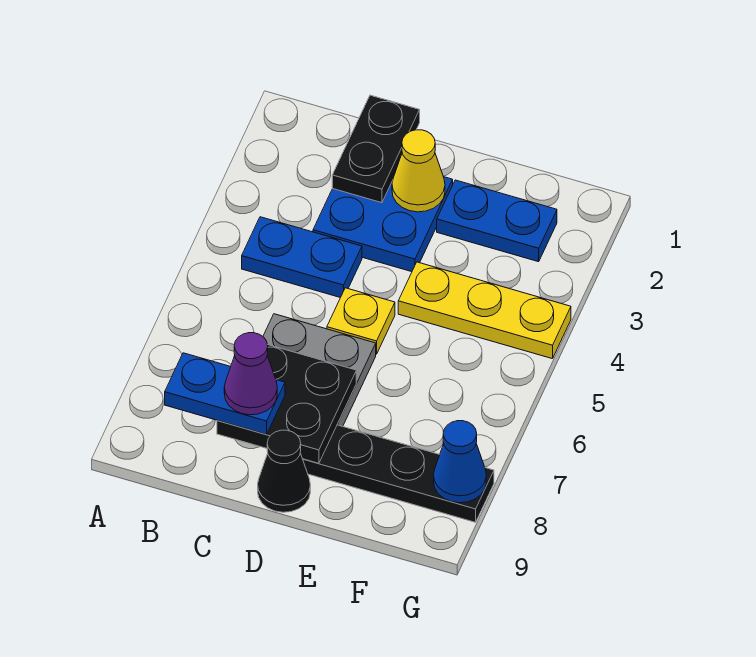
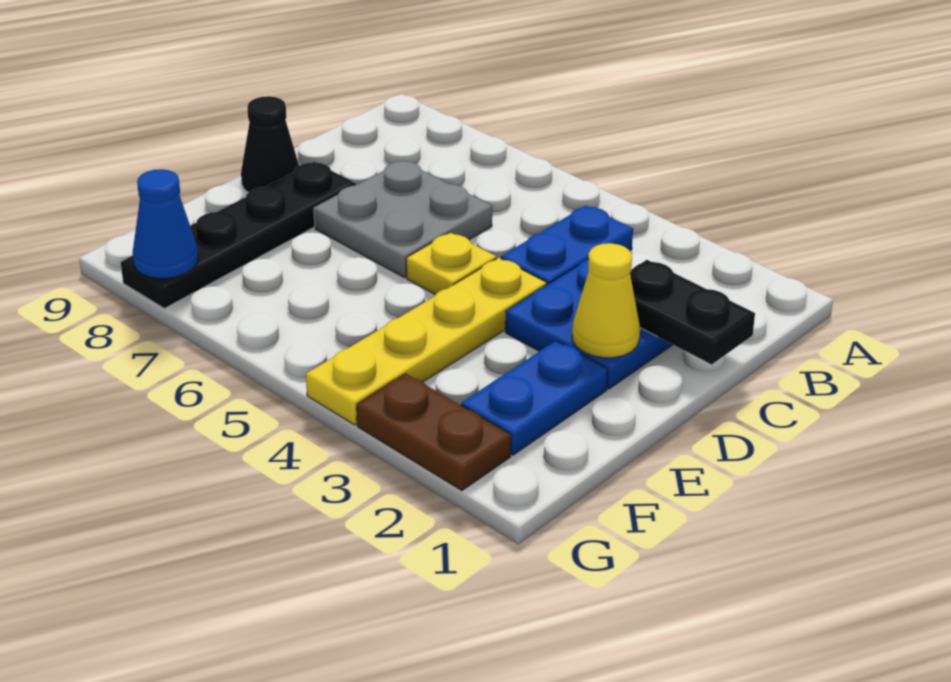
blue plate B8:C8 level 3 -> none
black plate C7:D8 level 2 -> none
purple cone C8 level 4 -> none
yellow plate E4:G4 level 1 -> yellow plate D4:G4 level 1
none -> brown plate G2:G3 level 1

